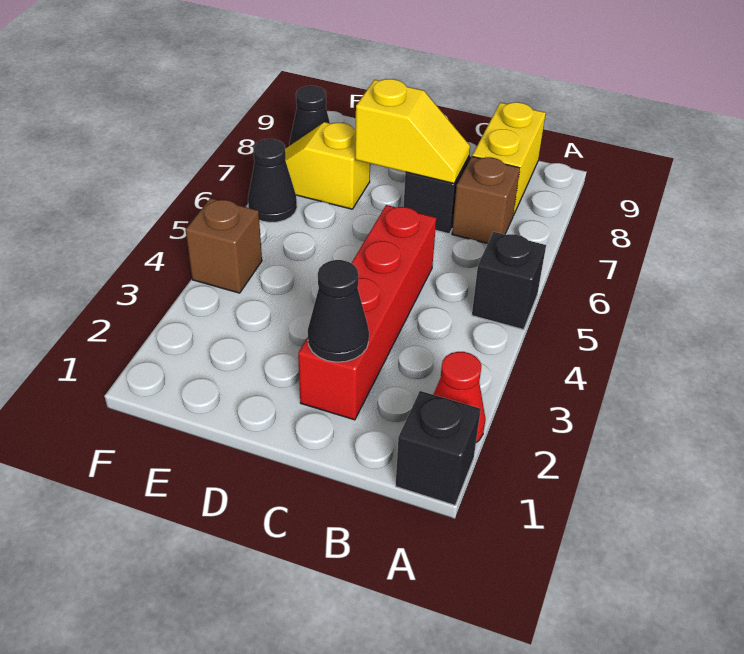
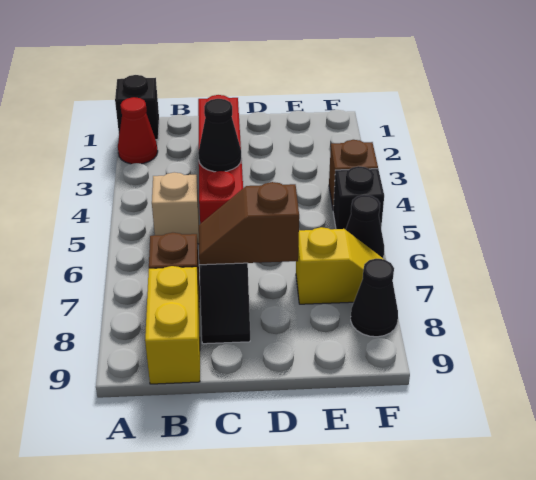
black brick A5 level 1 -> black brick F5 level 1
none -> tan brick B5 level 1
black cone C2 level 2 -> black cone C4 level 2
yellow slope C7:D7 level 2 top D -> brown slope C7:D7 level 2 top D

